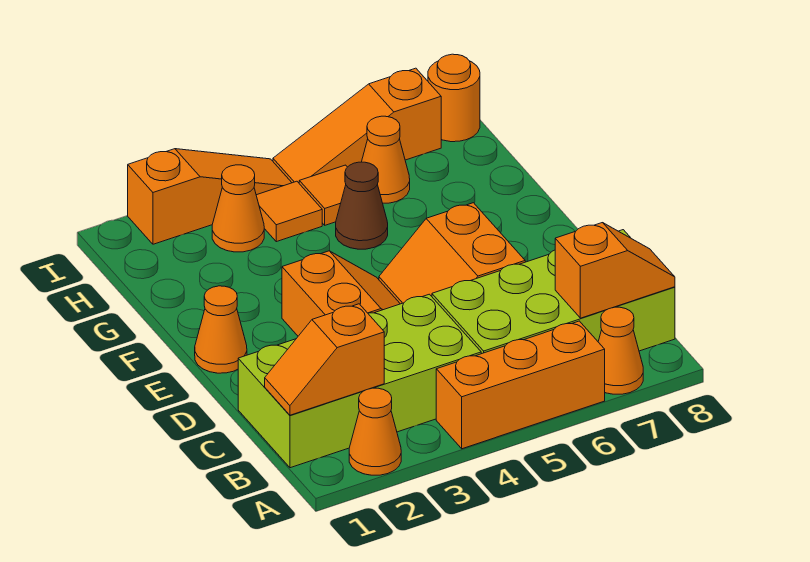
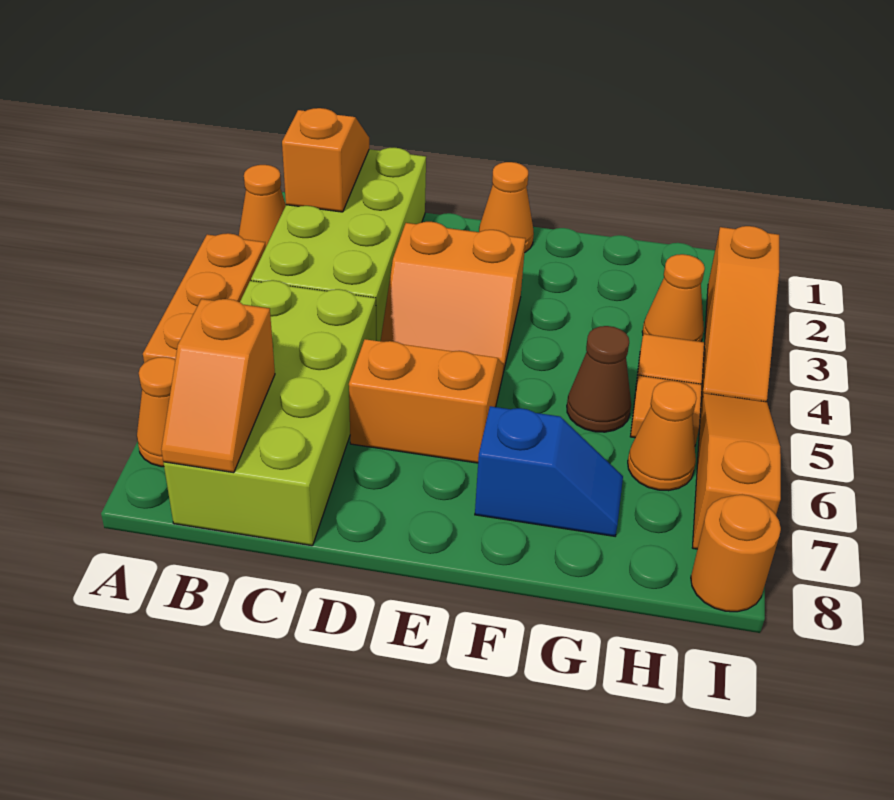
none -> blue slope F7:G7 level 1 top F

